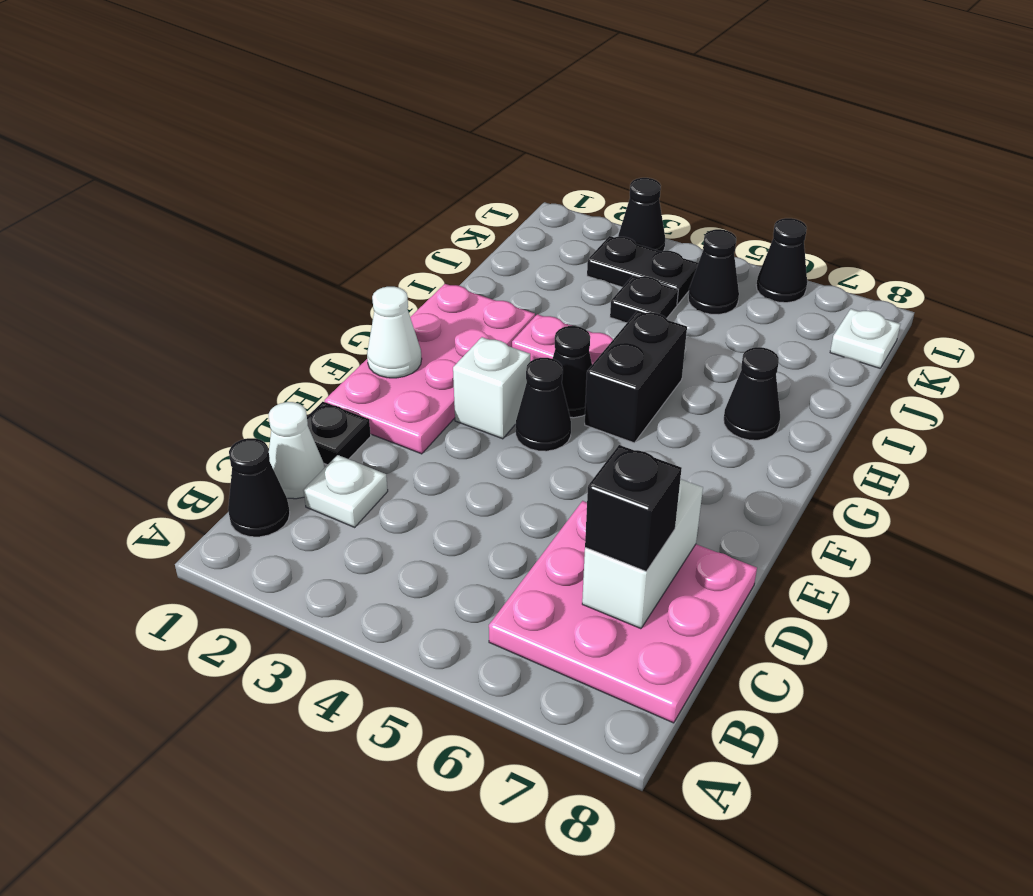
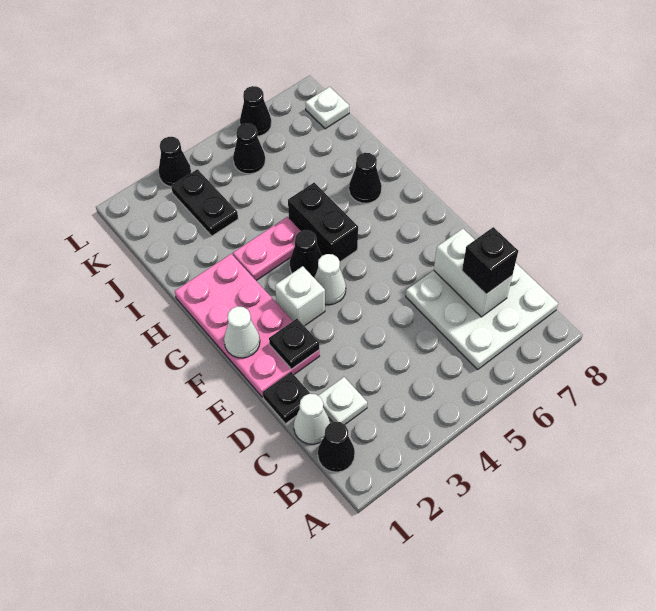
pink plate B6:D8 level 1 -> white plate B6:D8 level 1
black cone F4 level 1 -> white cone F4 level 1
black plate J4 level 1 -> black plate E2 level 2
black plate K3:K4 level 1 -> black plate J3:K3 level 1

